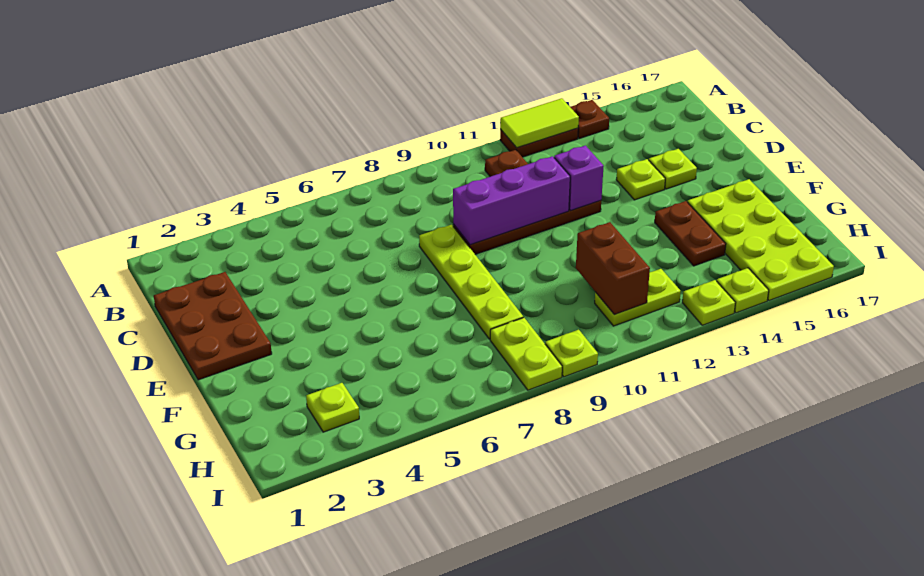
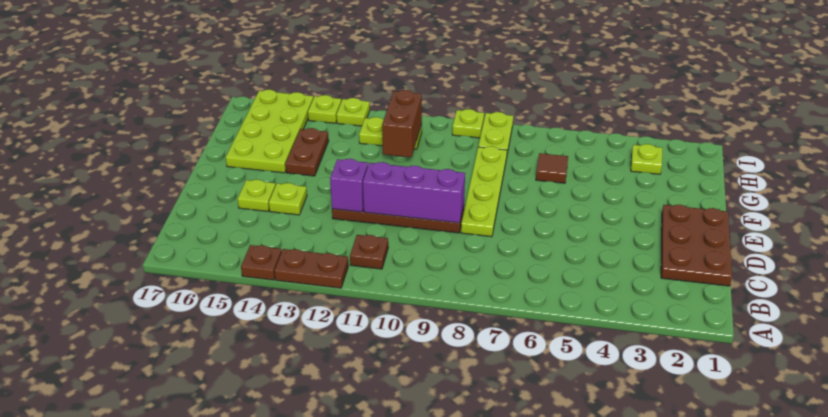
lime tile A12:A13 level 2 -> none
none -> brown tile G6 level 1

